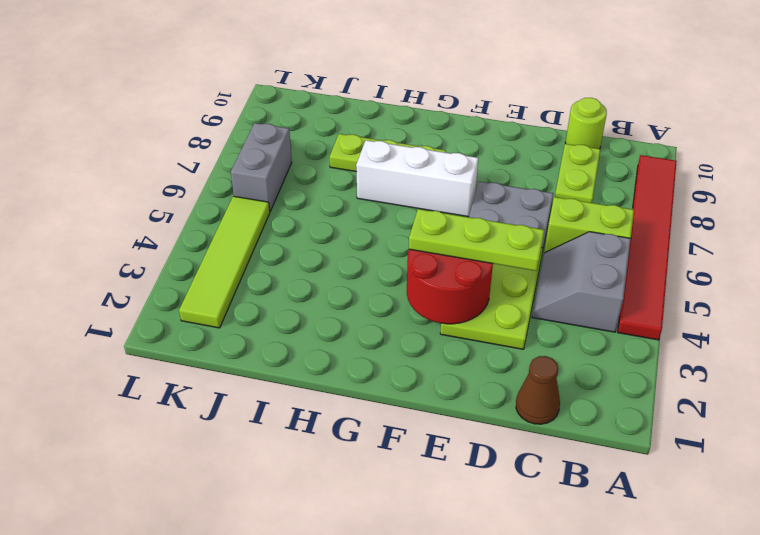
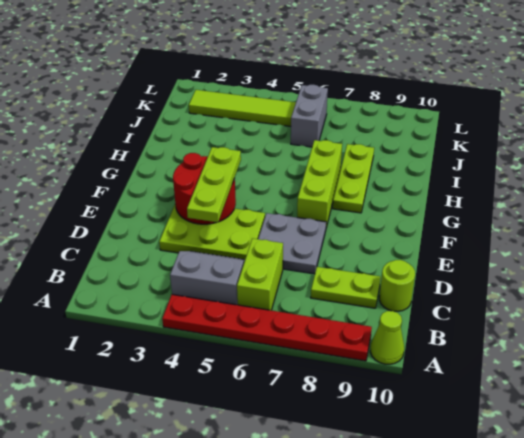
red tile A4:A9 level 1 -> red plate A4:A9 level 1
none -> lime cone A10 level 1
brown cone C1 level 1 -> none
white brick F7:H7 level 1 -> lime brick F7:H7 level 1
grey brick K6:K7 level 1 -> grey brick J6:K6 level 1

